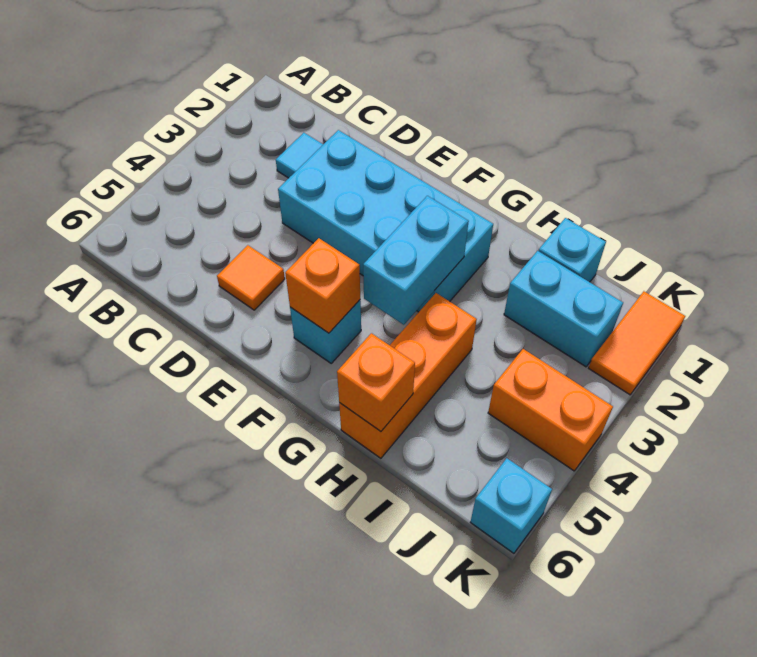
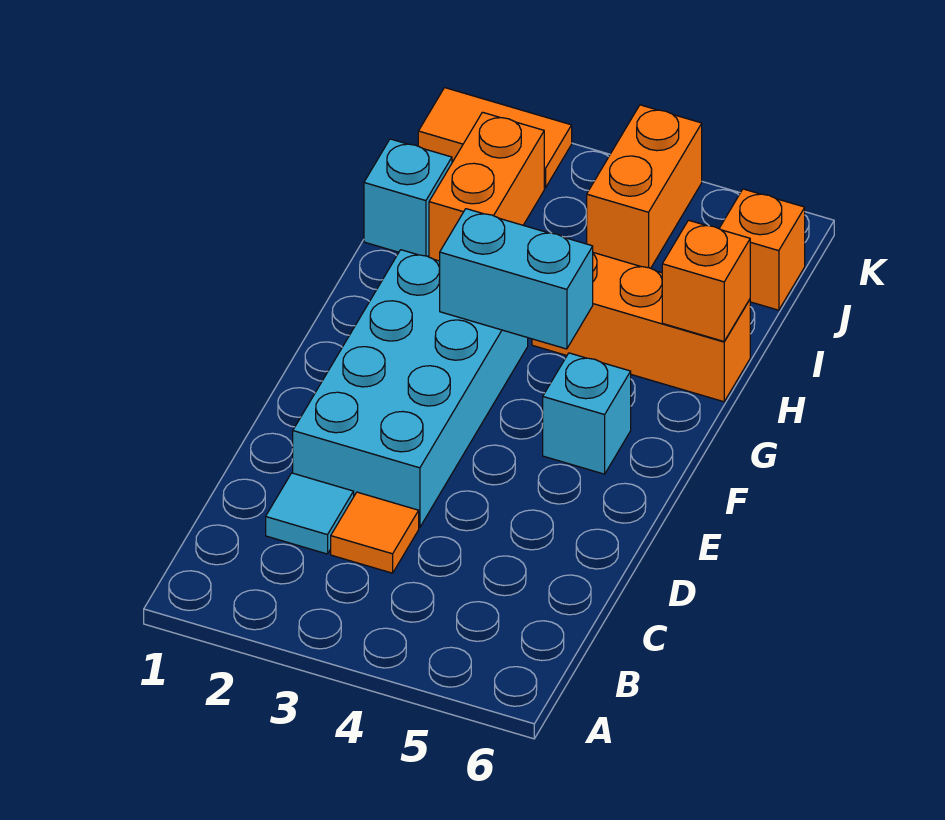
orange tile D5 level 1 -> orange tile C3 level 1
orange brick F5 level 2 -> orange brick J6 level 1
cyan brick I2:J2 level 1 -> orange brick I2:J2 level 1
cyan brick K6 level 1 -> none

